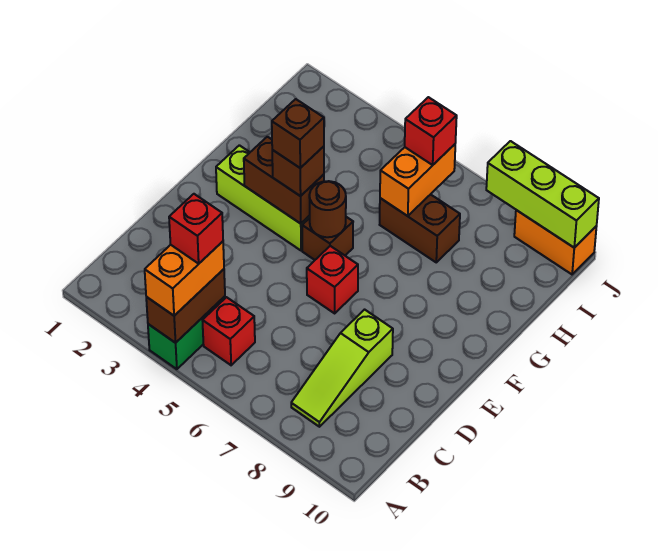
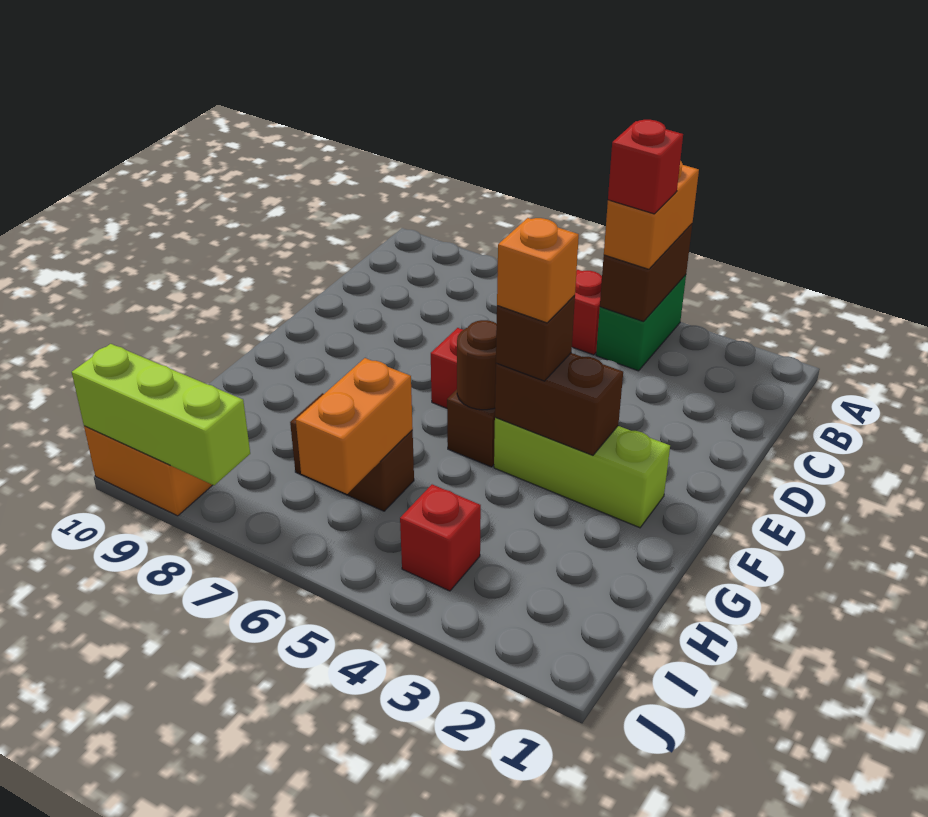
lime slope B8:D8 level 1 top D -> none
brown brick F4 level 4 -> orange brick F4 level 4
red brick I6 level 3 -> red brick I4 level 1

